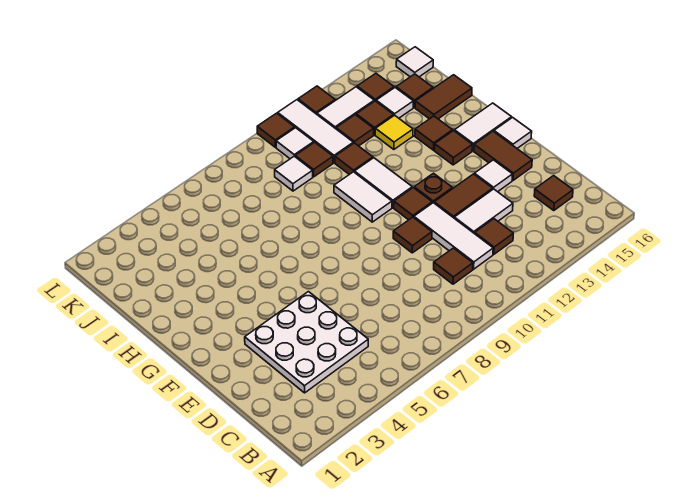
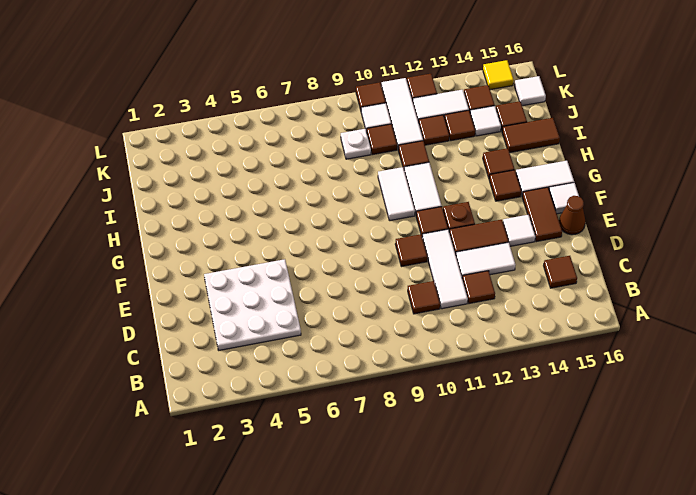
none -> brown cone E16 level 1
yellow tile I13 level 1 -> yellow tile L15 level 1
white tile J9 level 1 -> white plate J9 level 1

